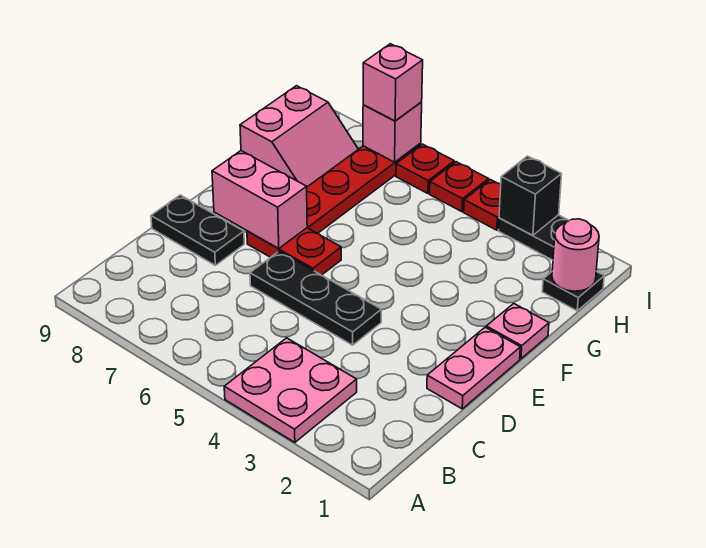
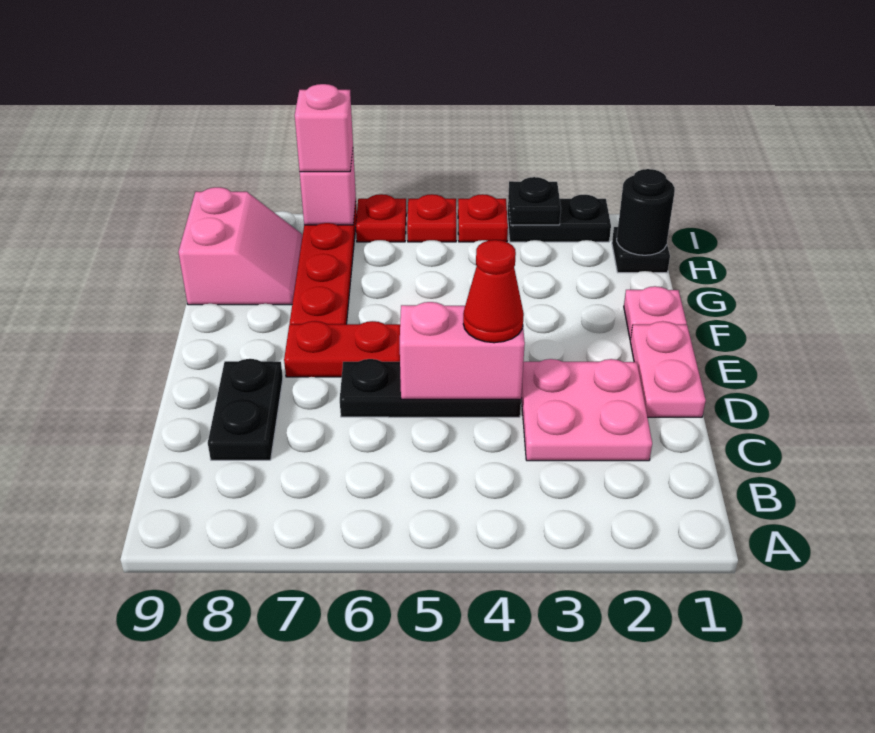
pink plate A3:B4 level 1 -> pink plate C2:D3 level 1
none -> red cone D4 level 3
black plate D8:D9 level 1 -> black plate C8:D8 level 1
pink brick E7:E8 level 2 -> pink brick D4:D5 level 2
pink round brick H1 level 2 -> black round brick H1 level 2
black brick I3 level 2 -> black plate I3 level 2

